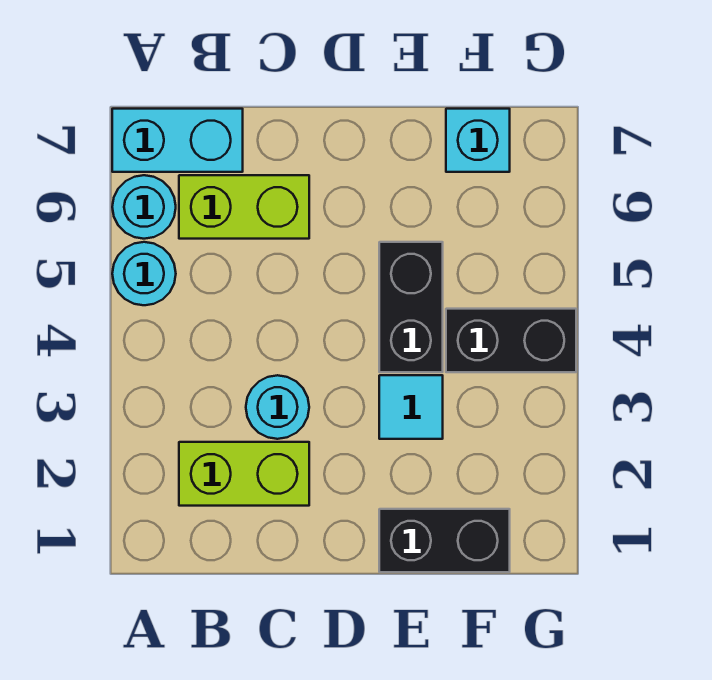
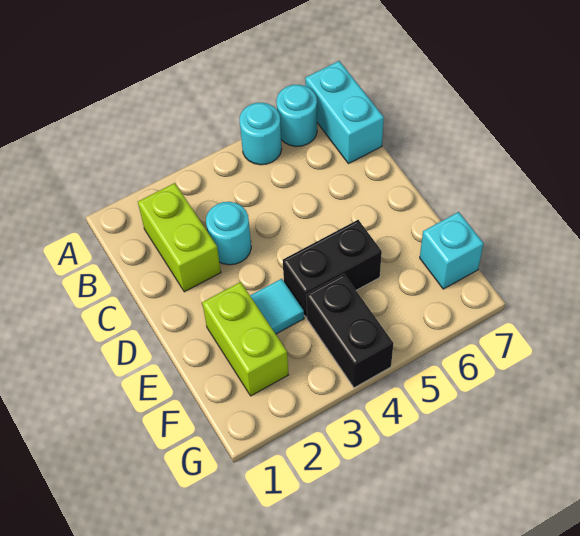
lime brick B6:C6 level 1 -> lime brick E2:F2 level 1
black brick E1:F1 level 1 -> none

